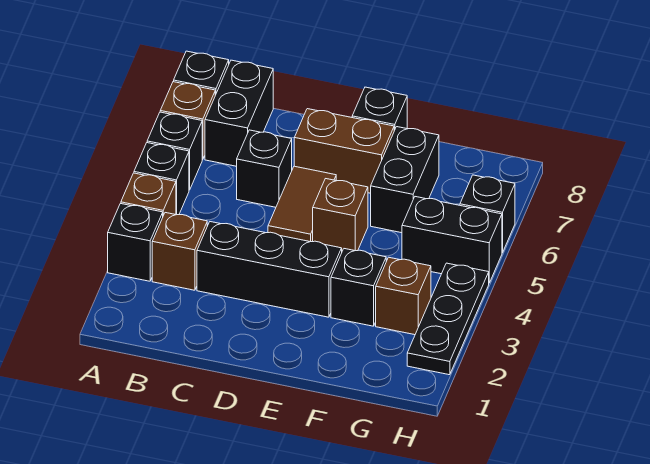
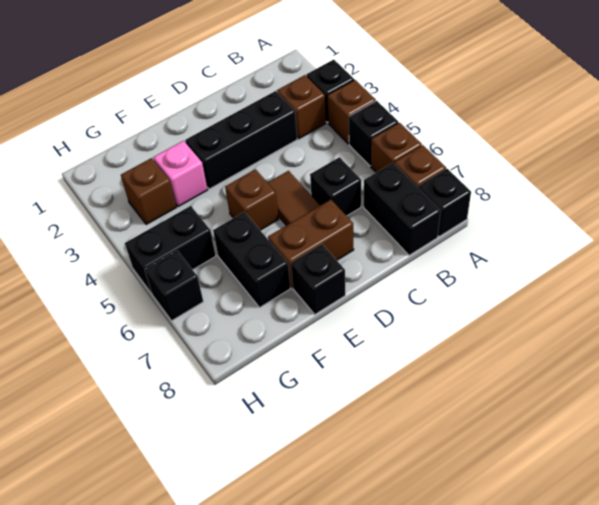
black brick A6 level 1 -> brown brick A6 level 1
black brick F3 level 1 -> pink brick F3 level 1
black plate H2:H4 level 1 -> none

